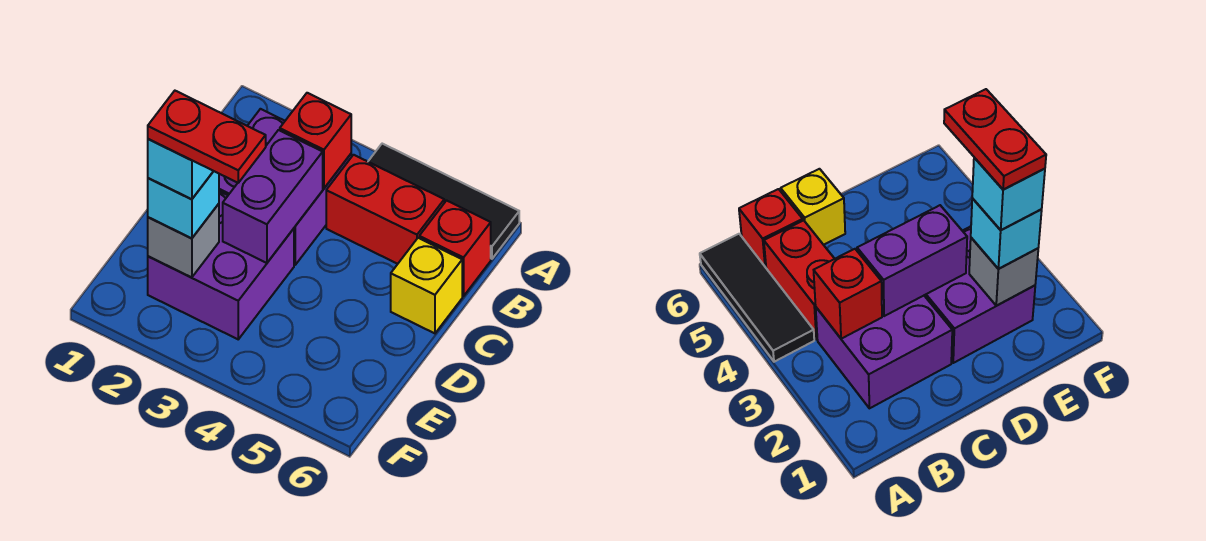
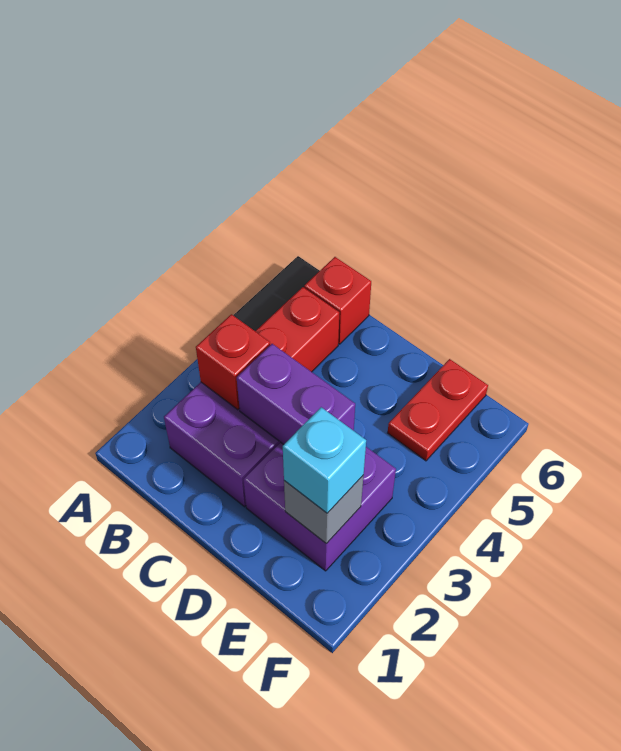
yellow brick C6 level 1 -> none
cyan brick E2 level 4 -> none
red plate E2:E3 level 5 -> red plate E5:E6 level 1

